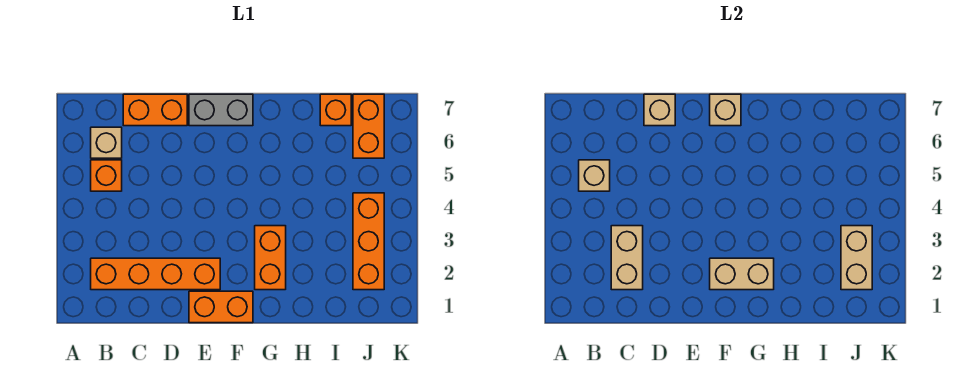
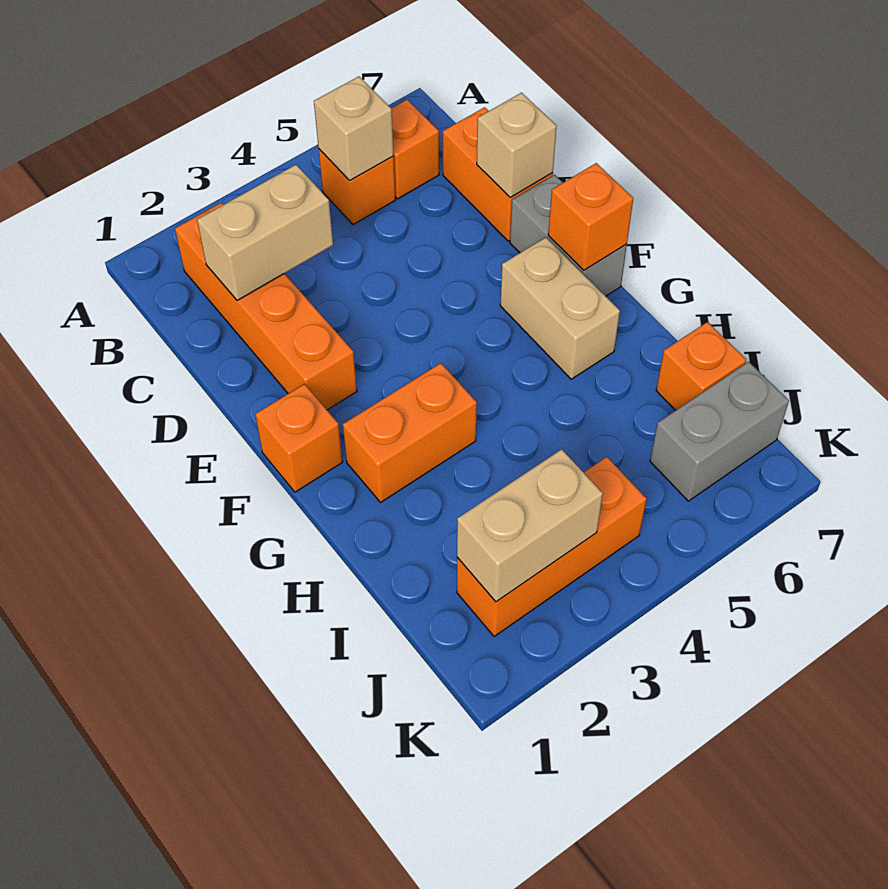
tan brick B6 level 1 -> orange brick B6 level 1
orange brick E1:F1 level 1 -> orange brick F1 level 1
tan brick F2:G2 level 2 -> tan brick F6:G6 level 1
tan brick F7 level 2 -> orange brick F7 level 2
orange brick J6:J7 level 1 -> grey brick J6:J7 level 1

